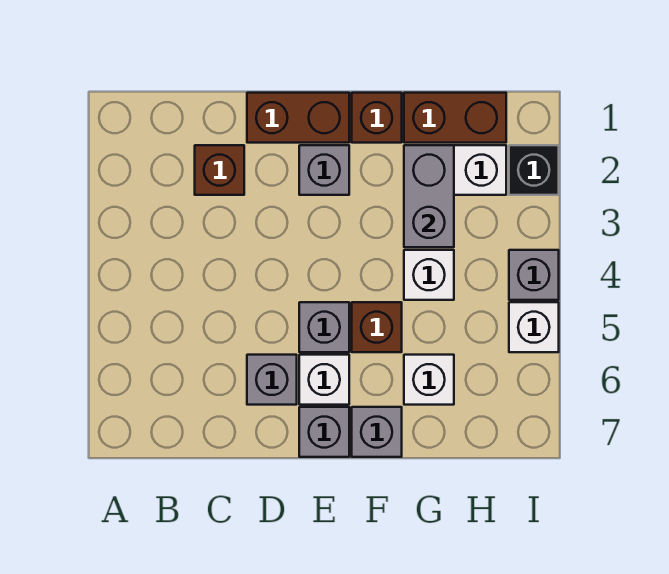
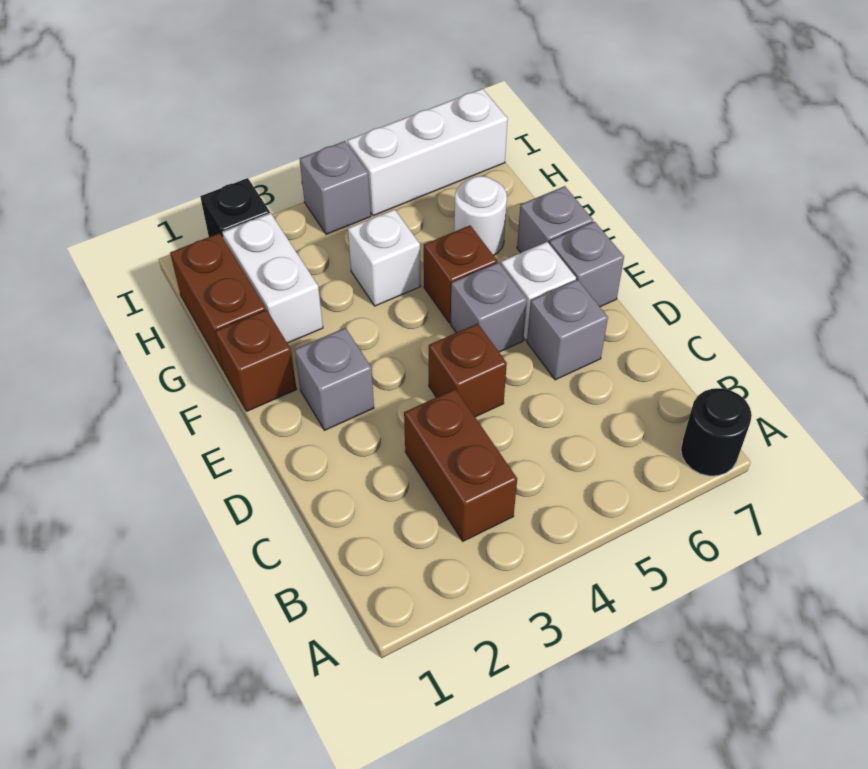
none -> black round brick A7 level 1
brown brick C2 level 1 -> brown brick D4 level 1
brown brick D1:E1 level 1 -> brown brick B3:C3 level 1
grey brick G2:G3 level 2 -> none
white brick G6 level 1 -> white round brick G6 level 1
white brick I5 level 1 -> white brick I5:I7 level 1

